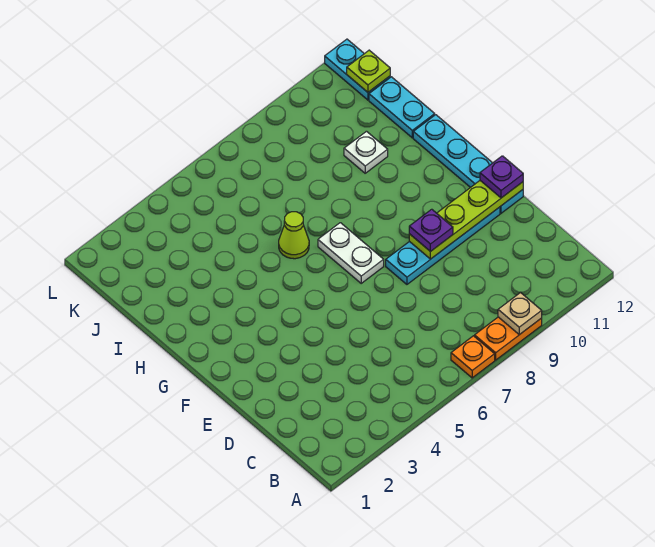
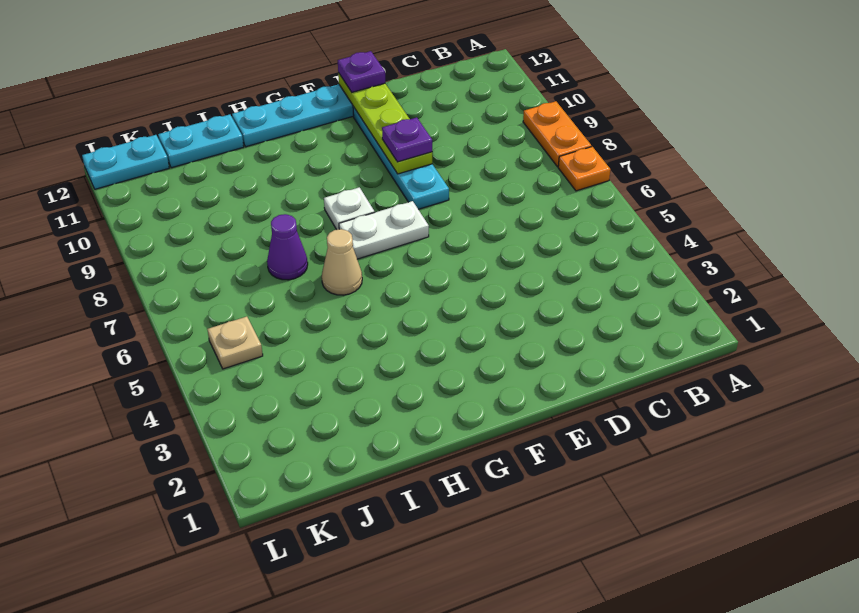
tan plate A9 level 2 -> tan plate K5 level 1
lime cone H6 level 1 -> tan cone H6 level 1
none -> purple cone I7 level 1
white plate I10 level 1 -> white plate G8 level 1
lime plate K12 level 2 -> none

